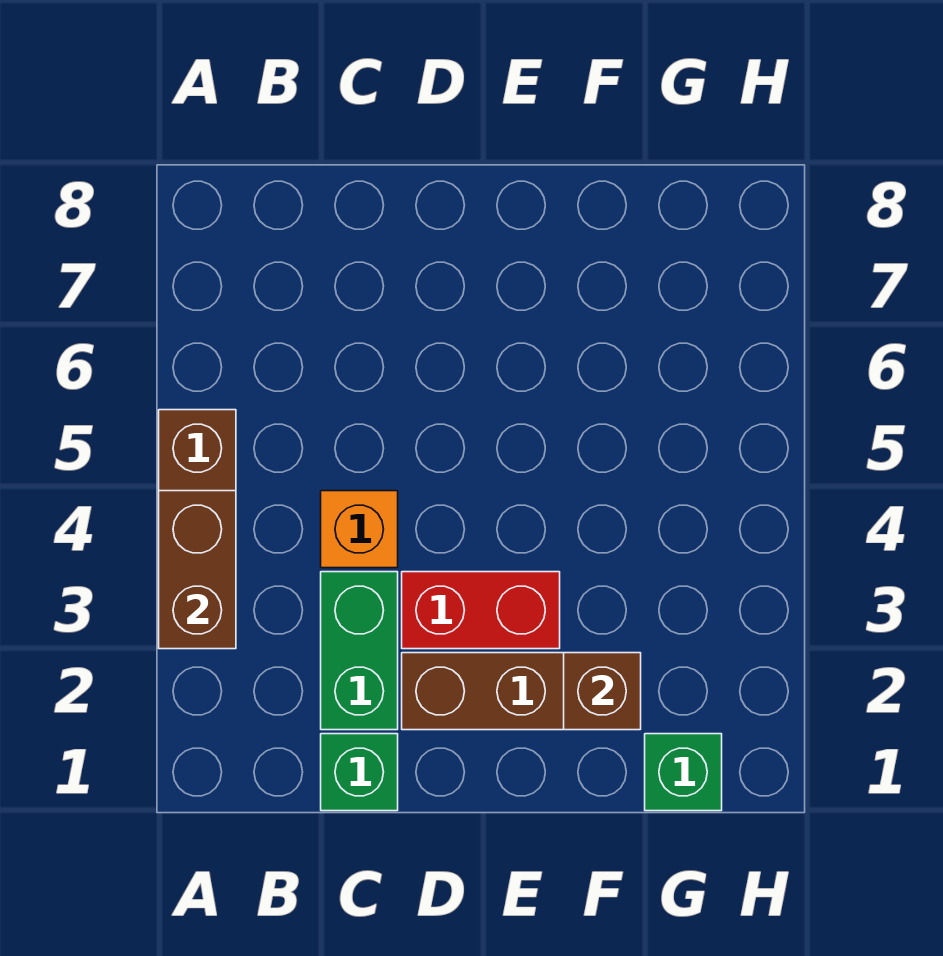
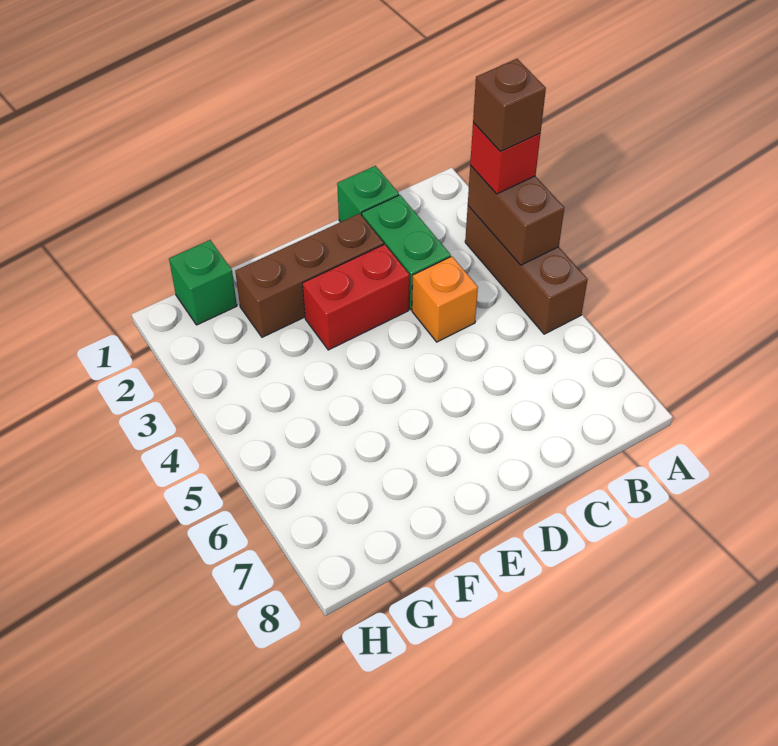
none -> red brick A3 level 3
brown brick F2 level 2 -> brown brick A3 level 4

